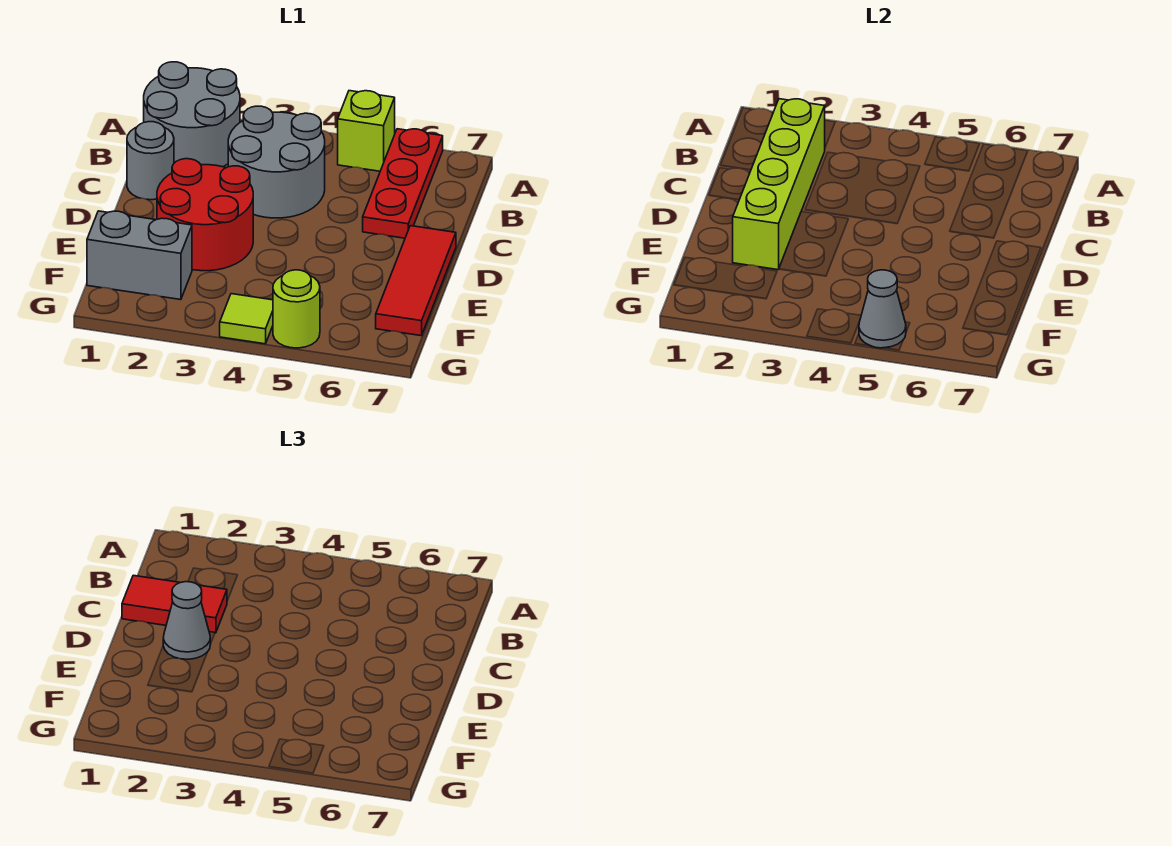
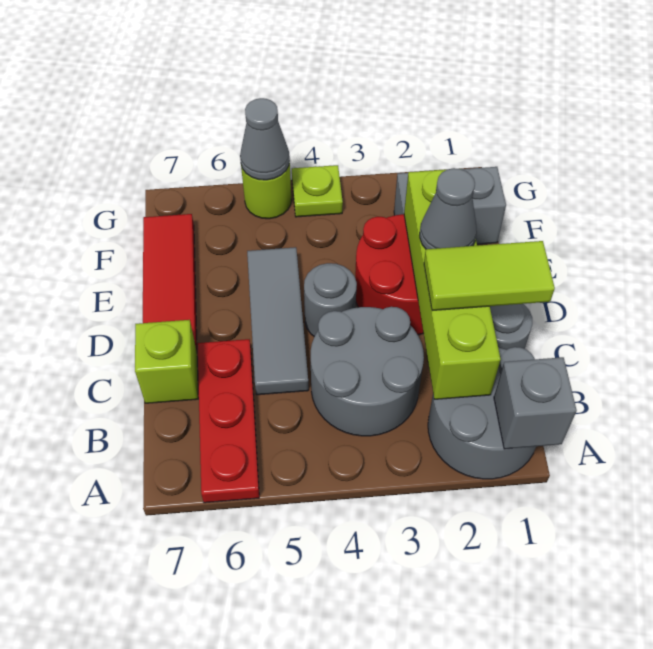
none -> grey brick A1 level 2
lime brick A5 level 1 -> lime brick C7 level 1
red tile C1:C2 level 3 -> lime tile C1:C2 level 3
none -> grey tile C5:E5 level 1
none -> grey round brick D4 level 1
lime tile G4 level 1 -> lime plate G4 level 1

